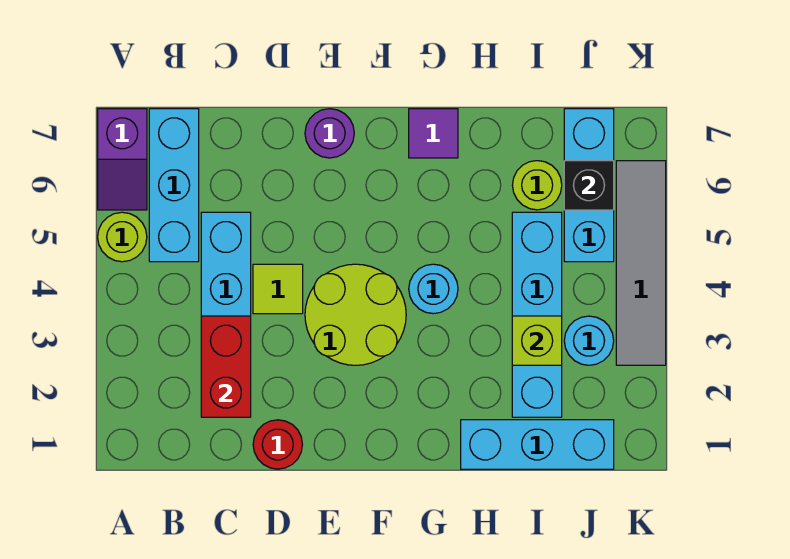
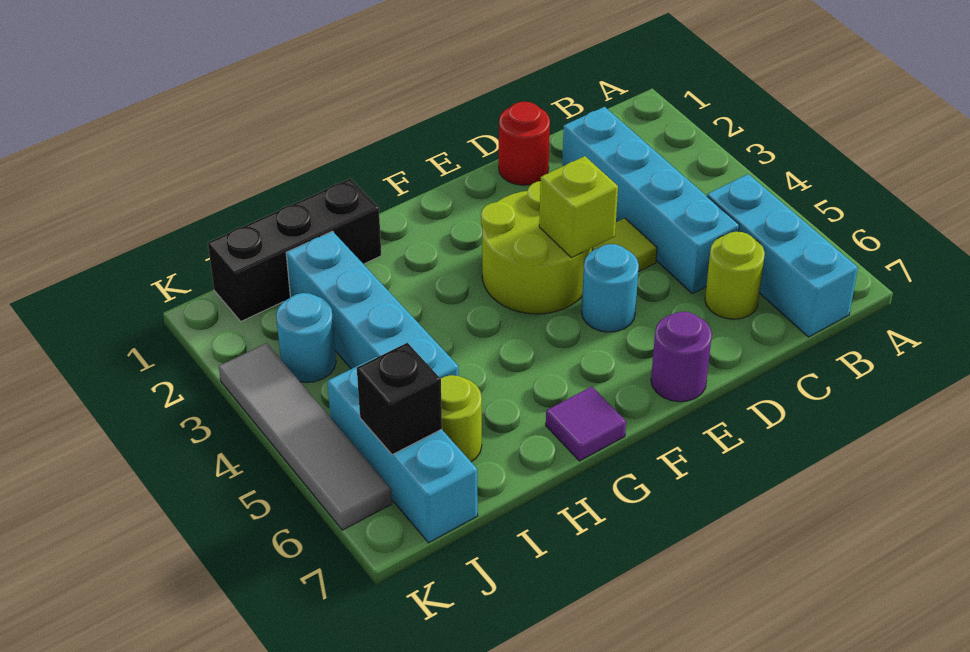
lime round brick A5 level 1 -> lime round brick C6 level 1
purple slope A6:A7 level 1 top 7 -> none
red brick C2:C3 level 2 -> none
cyan round brick G4 level 1 -> cyan round brick E5 level 1
cyan brick H1:J1 level 1 -> black brick H1:J1 level 1
lime brick I3 level 2 -> lime brick E4 level 2

